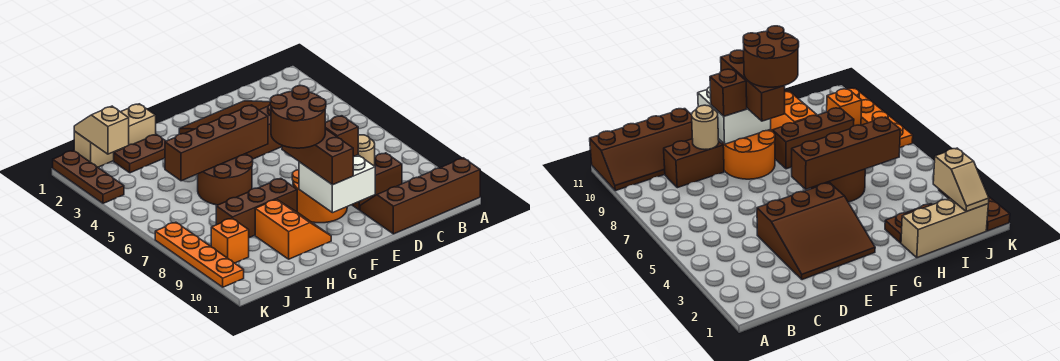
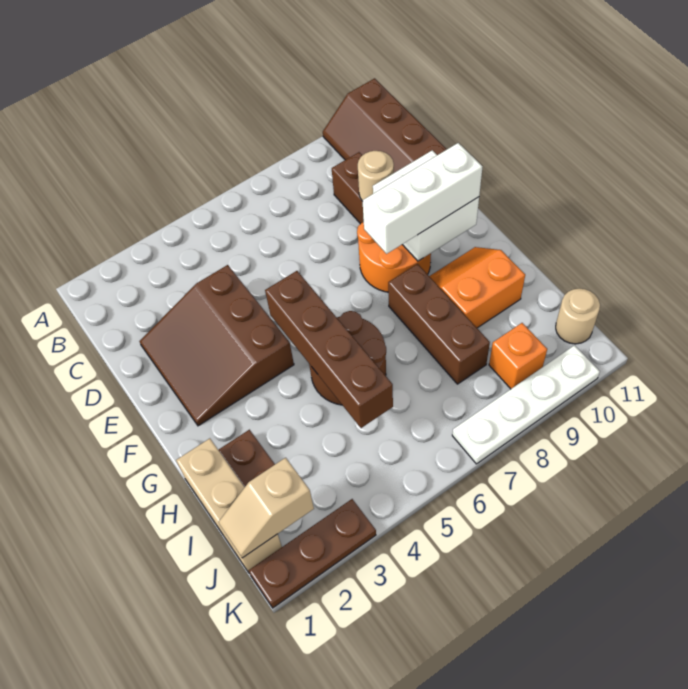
brown brick E9 level 3 -> none
brown brick F8:F10 level 3 -> white brick F8:F10 level 3
brown round brick F8:G9 level 4 -> none
none -> tan round brick J11 level 1
orange plate K7:K10 level 1 -> white plate K7:K10 level 1

